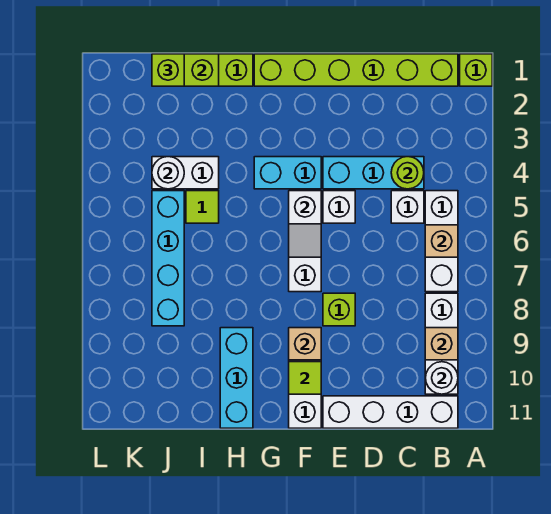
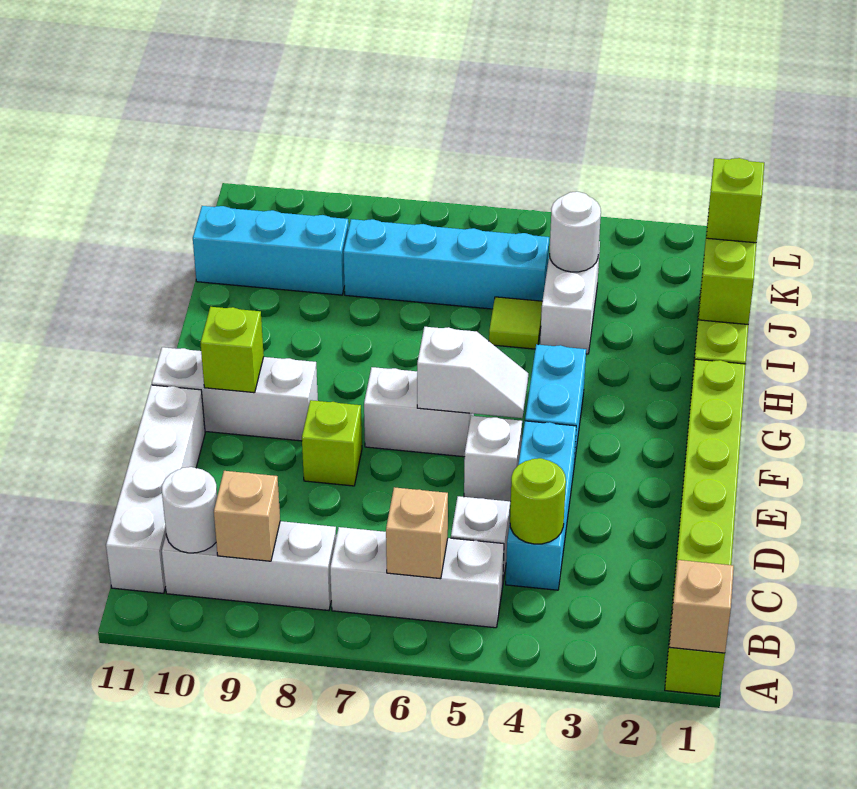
white slope F5:F6 level 2 top 5 -> white slope F5:F6 level 2 top 6
tan brick F9 level 2 -> tan brick A1 level 2
lime tile F10 level 2 -> lime brick F10 level 2
cyan brick H9:H11 level 1 -> cyan brick J9:J11 level 1

